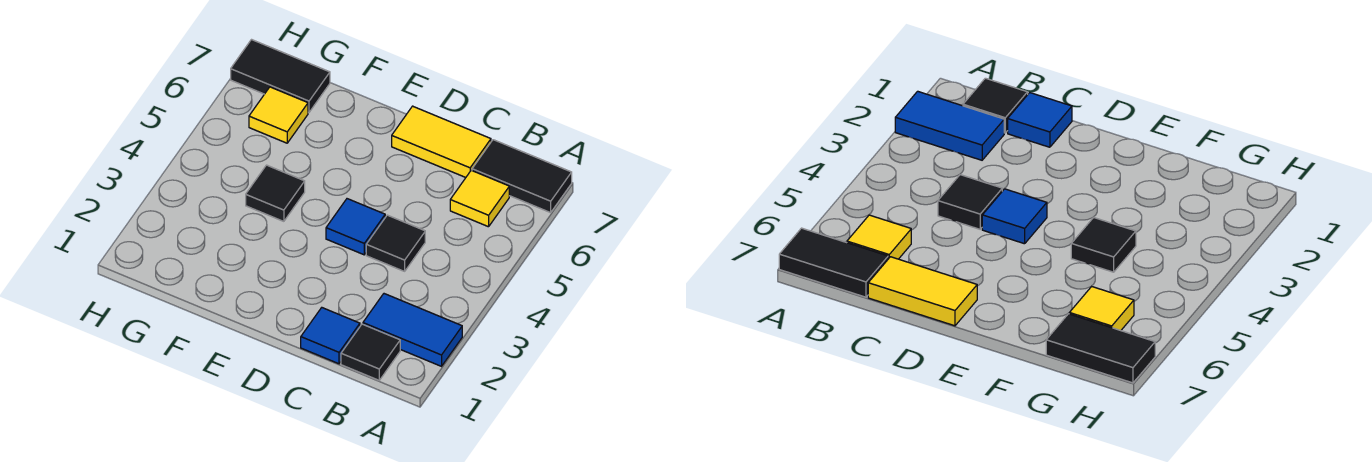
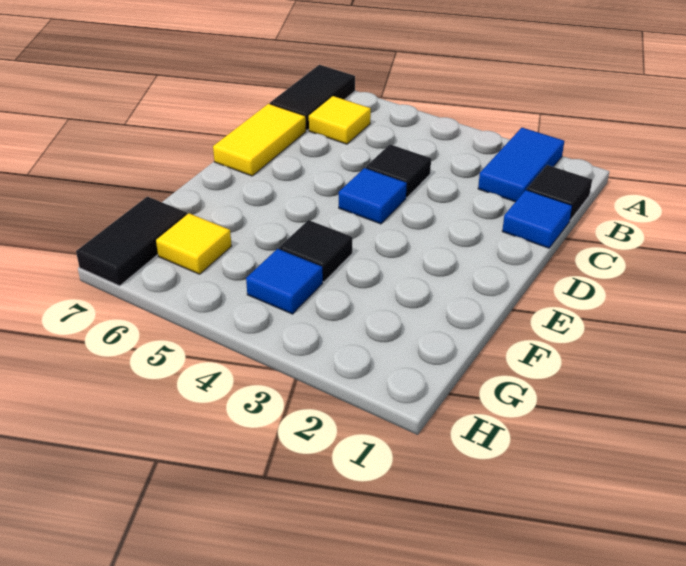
none -> blue tile G4 level 1

